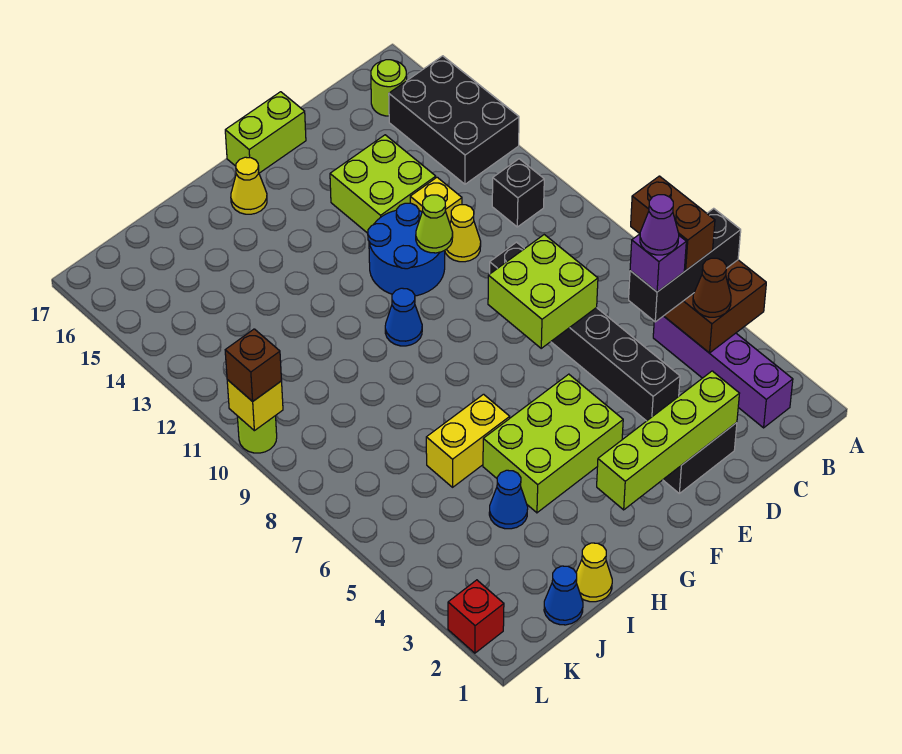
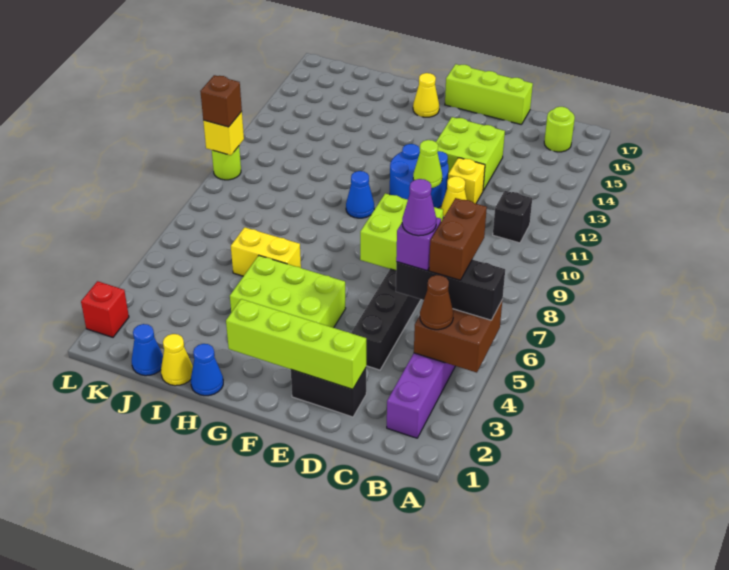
black brick A13:B15 level 1 -> none
lime brick E17:F17 level 1 -> lime brick D17:F17 level 1
blue cone I4 level 1 -> blue cone H1 level 1

